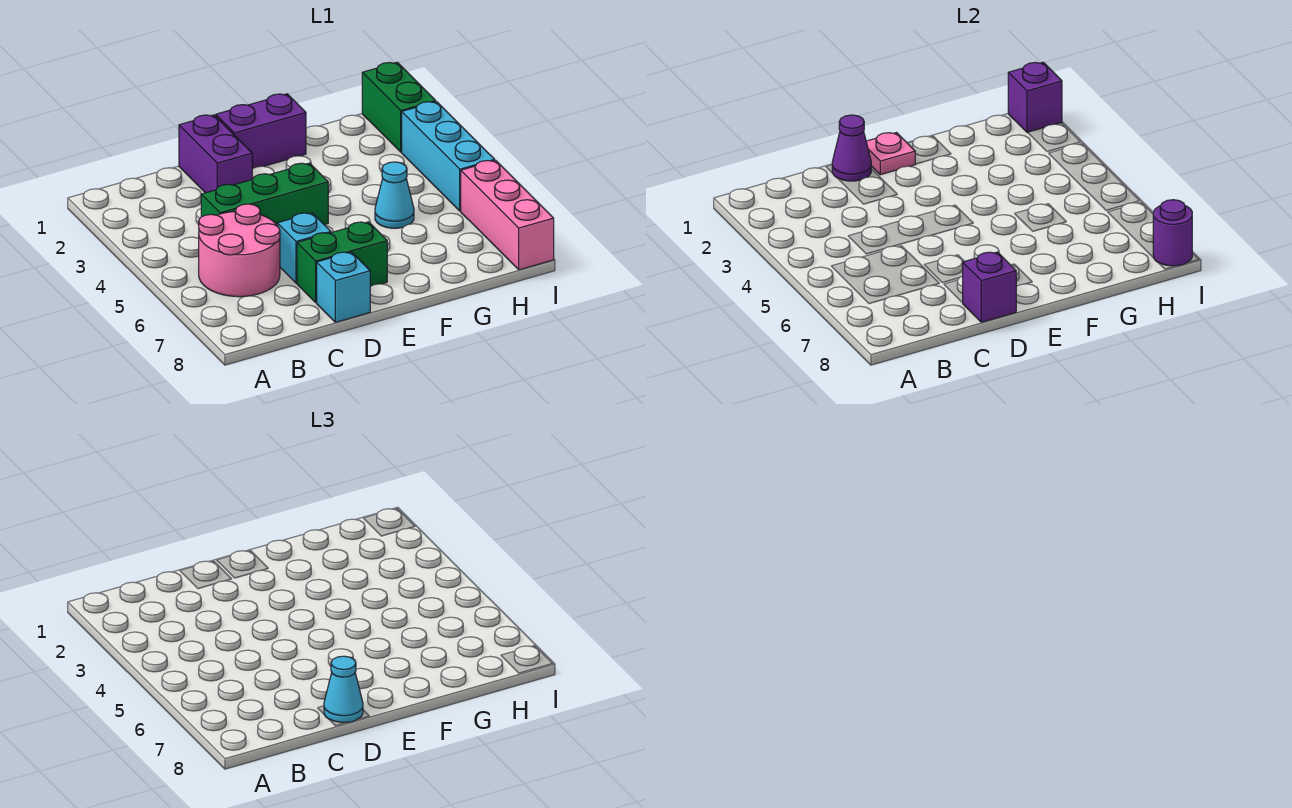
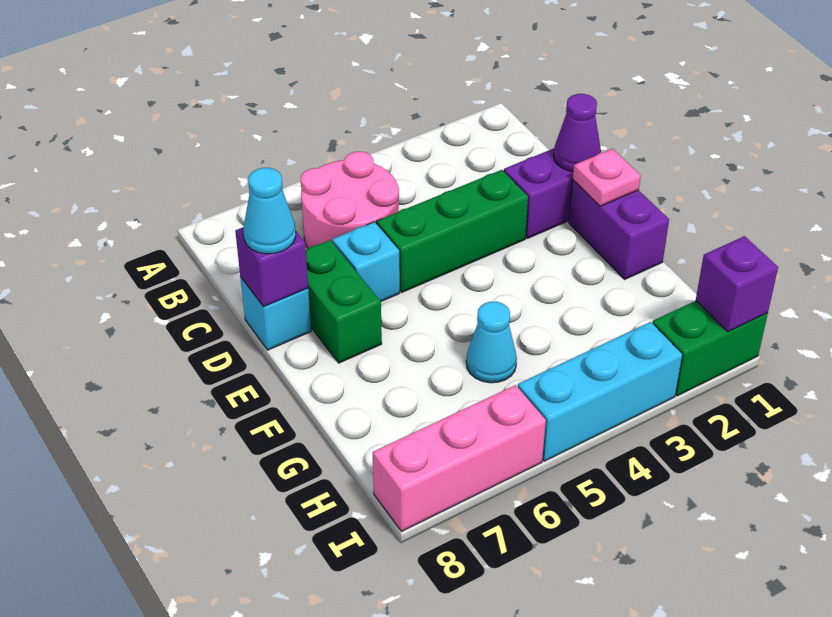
green brick C4:E4 level 1 -> green brick D3:D5 level 1
purple round brick I8 level 2 -> none

